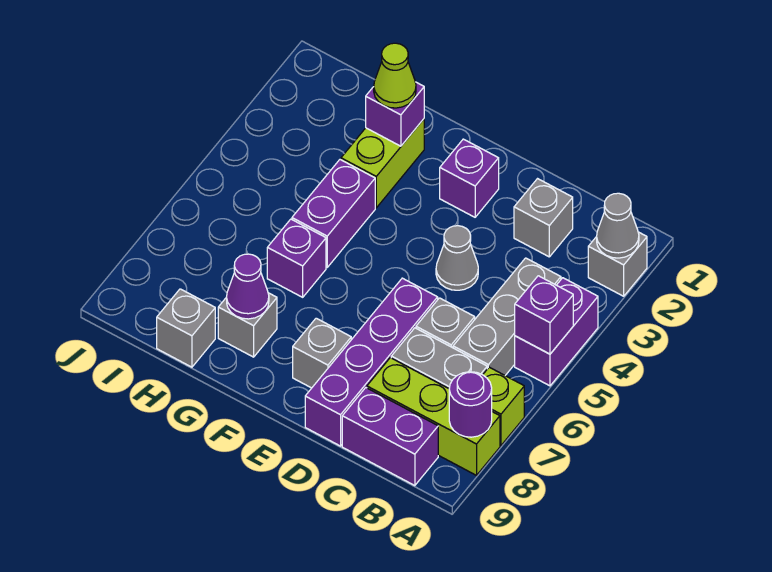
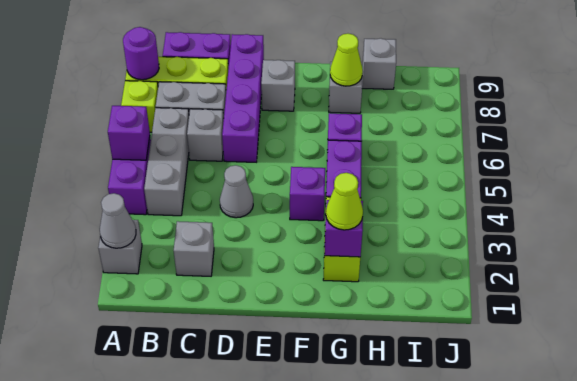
purple brick E2 level 1 -> purple brick F4 level 1
purple cone G8 level 2 -> lime cone G8 level 2

